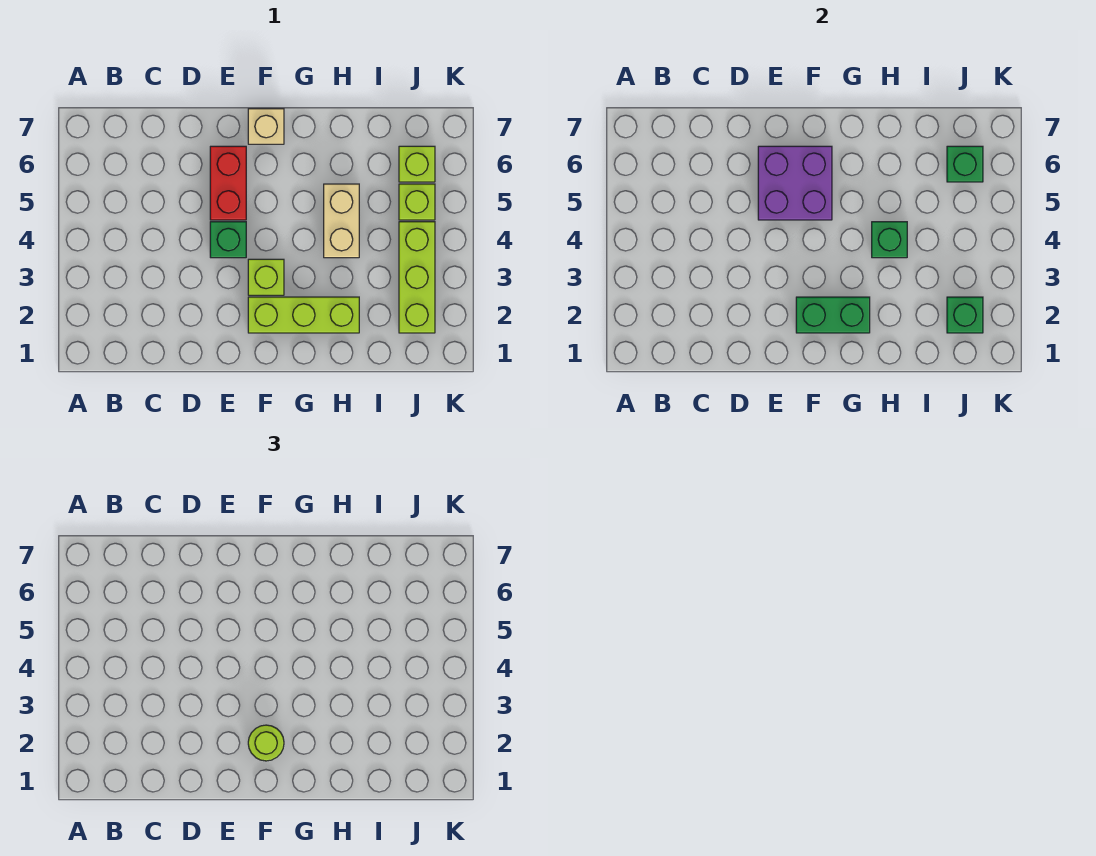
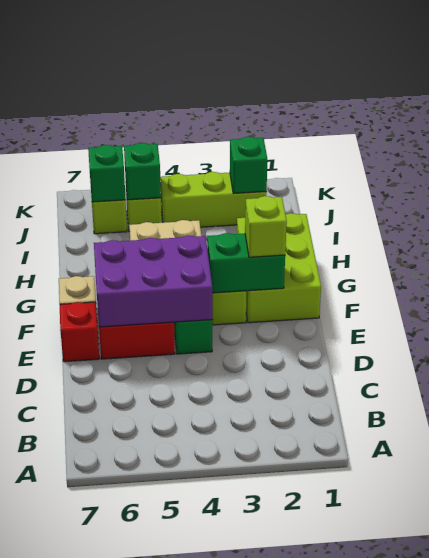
purple brick E5:F6 level 2 -> purple brick E4:F6 level 2
none -> red brick E7 level 1
lime brick F2:H2 level 1 -> lime brick F1:H2 level 1
green brick F2:G2 level 2 -> green brick F2:F3 level 2
lime round brick F2 level 3 -> lime brick F2 level 3
green brick H4 level 2 -> green brick J5 level 2

